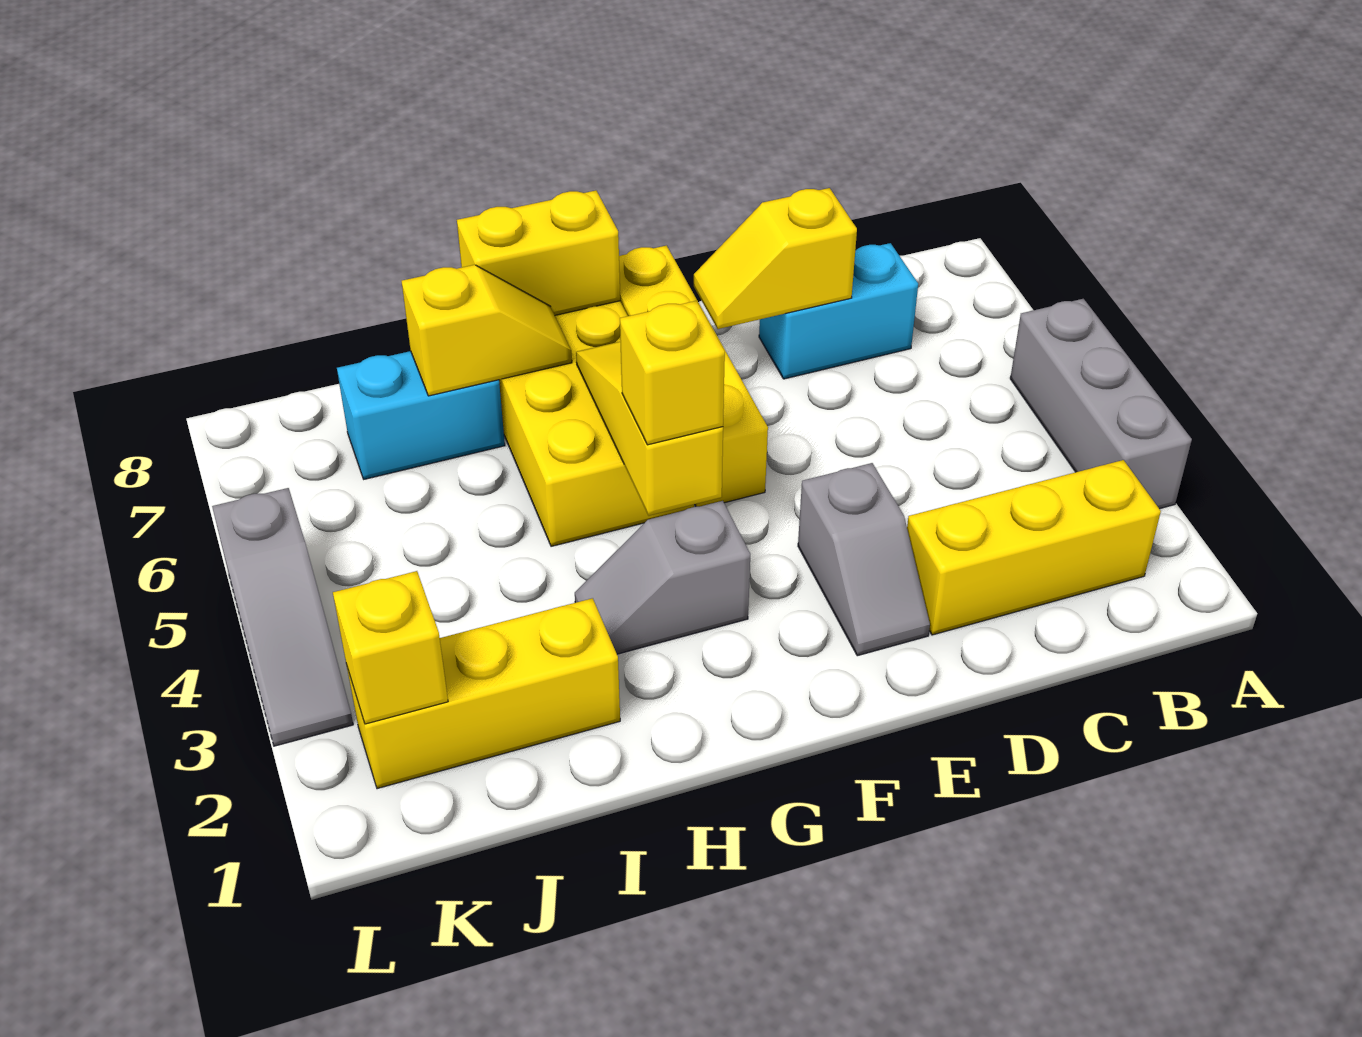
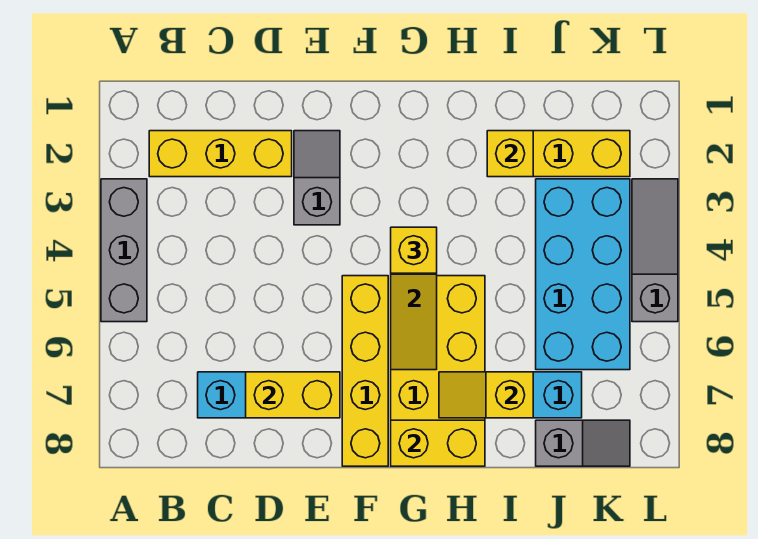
yellow slope D7:E7 level 2 top D -> yellow brick D7:E7 level 2
grey slope G3:H3 level 1 top G -> grey slope J8:K8 level 1 top J
none -> cyan brick J3:K6 level 1
yellow brick K2 level 2 -> yellow brick I2 level 2

